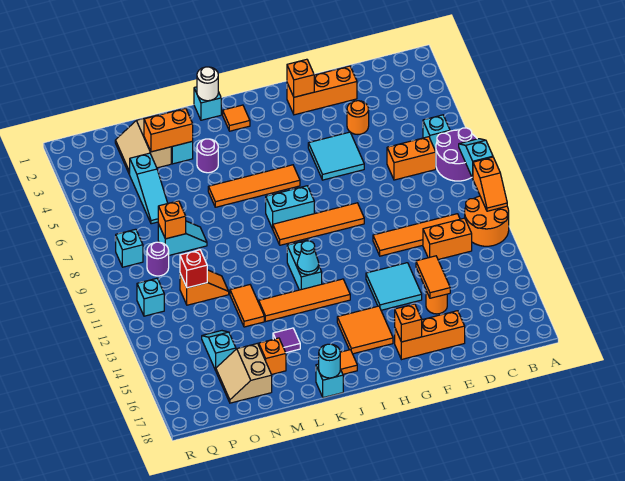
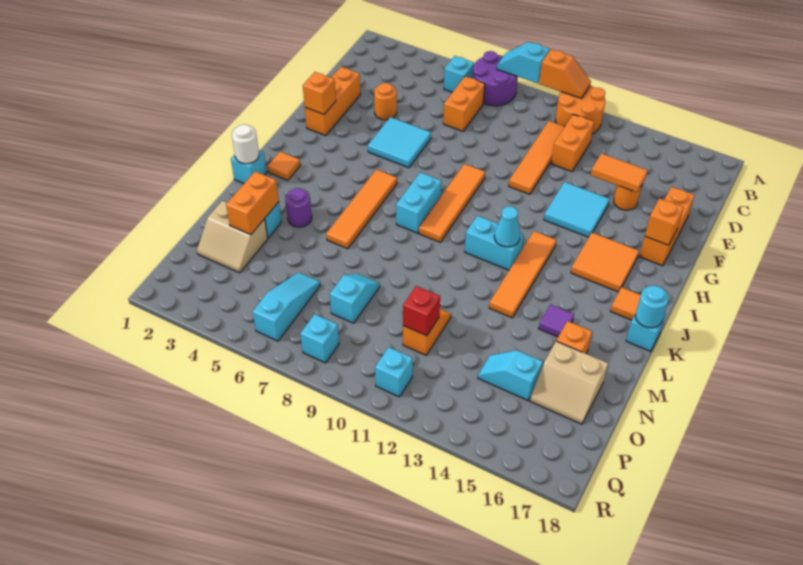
orange tile M12:M13 level 1 -> none
cyan slope O4:O6 level 1 top 4 -> cyan slope O6:Q6 level 1 top Q
orange brick O8 level 2 -> none
purple round brick P9 level 1 -> none

